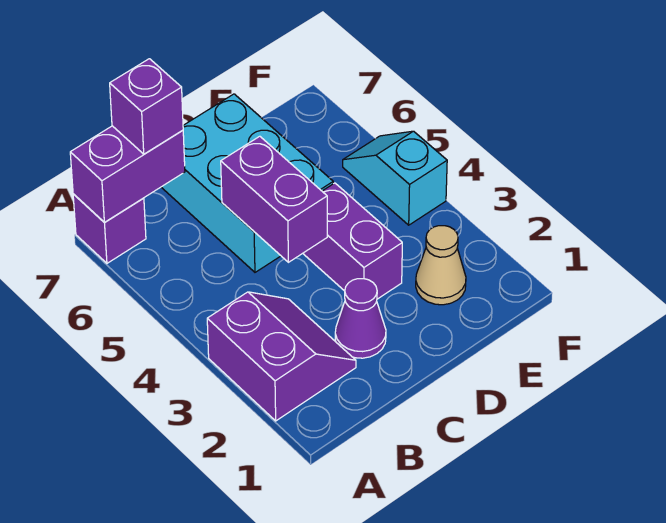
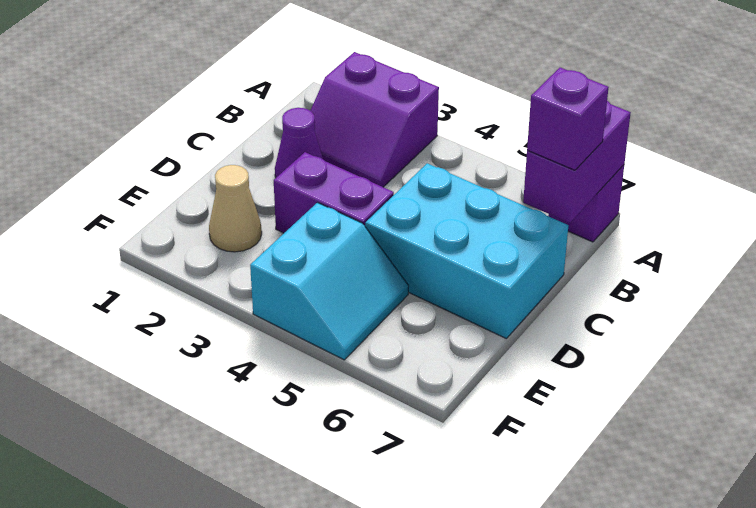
purple brick C4:C5 level 2 -> none
cyan slope F4:F5 level 1 top 4 -> cyan slope E4:F5 level 1 top 4

